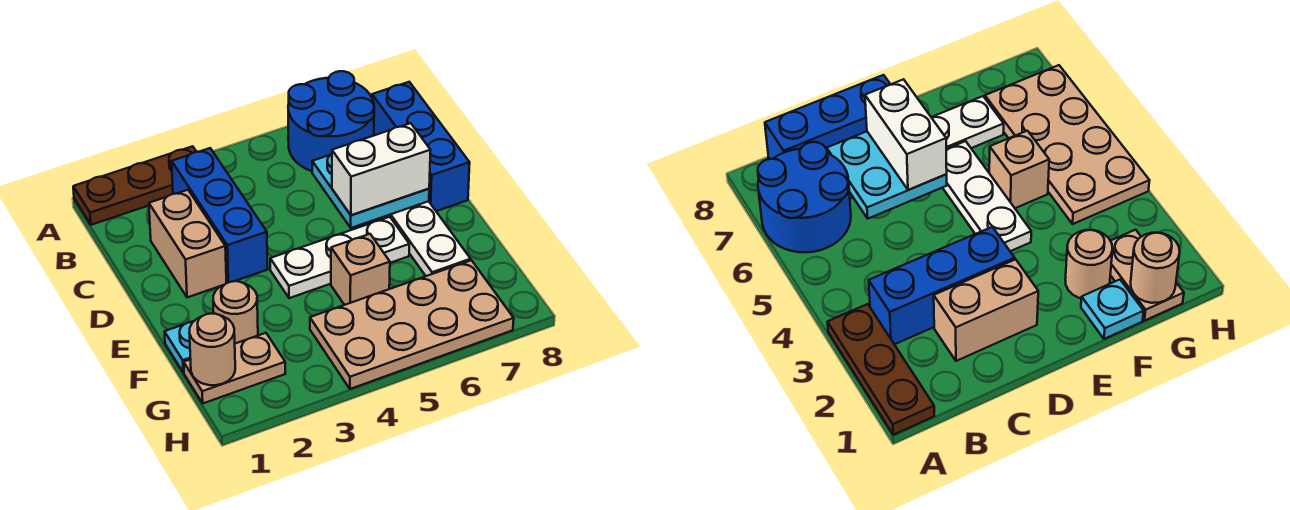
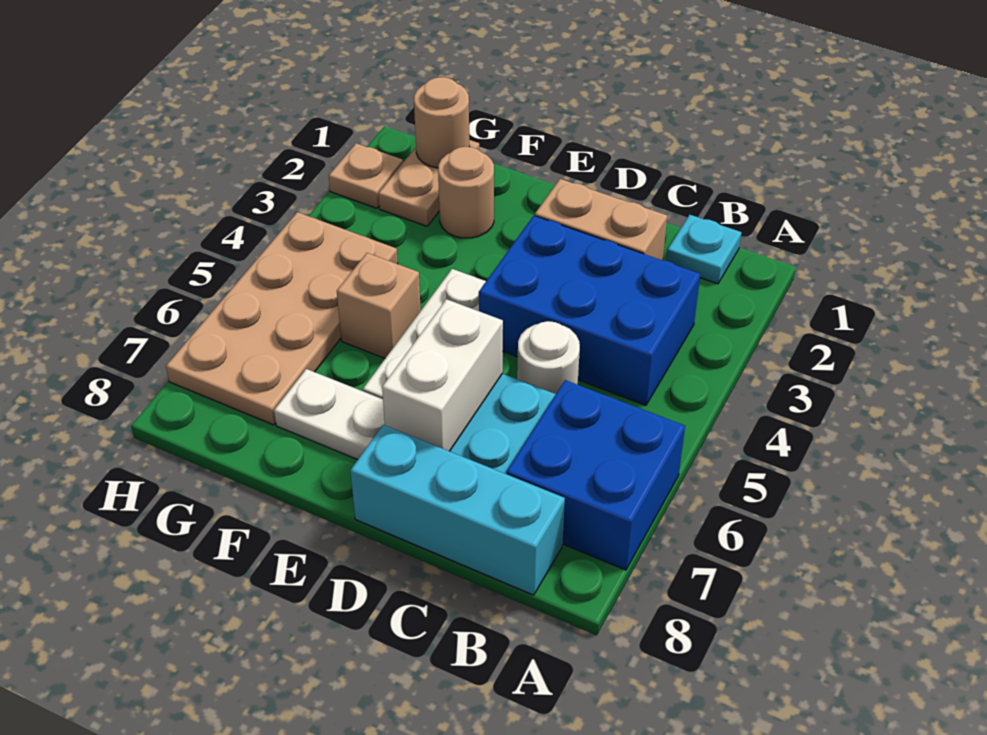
brown plate A1:A3 level 1 -> none
blue round brick A6:B7 level 1 -> blue brick A6:B7 level 1
blue brick B3:D3 level 1 -> blue brick B3:D4 level 1
blue brick B8:D8 level 1 -> cyan brick B8:D8 level 1
none -> white round brick C5 level 1
cyan plate F1 level 1 -> cyan plate B1 level 1
none -> tan plate H2 level 1

